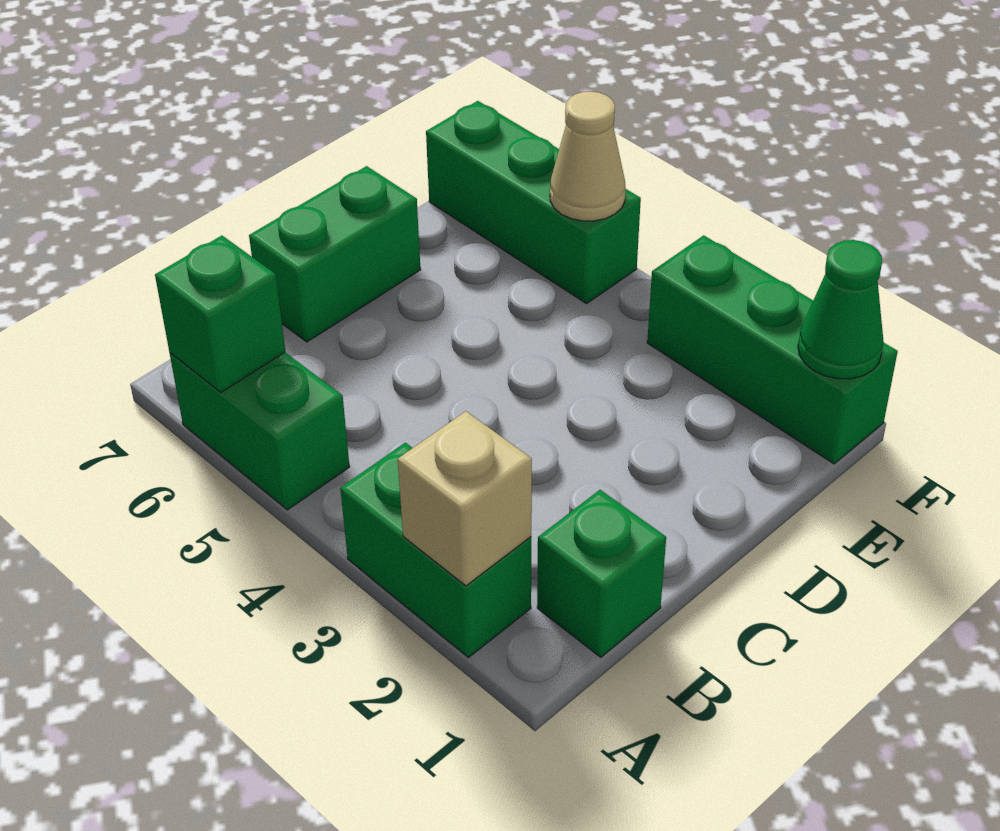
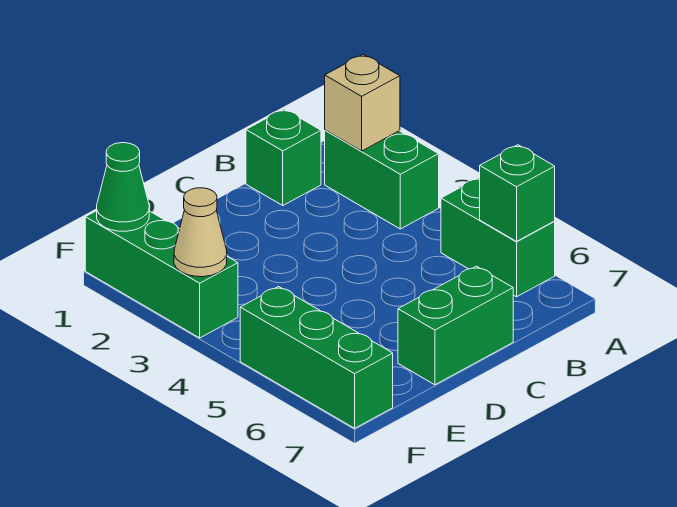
tan cone F5 level 2 -> tan cone F3 level 2

